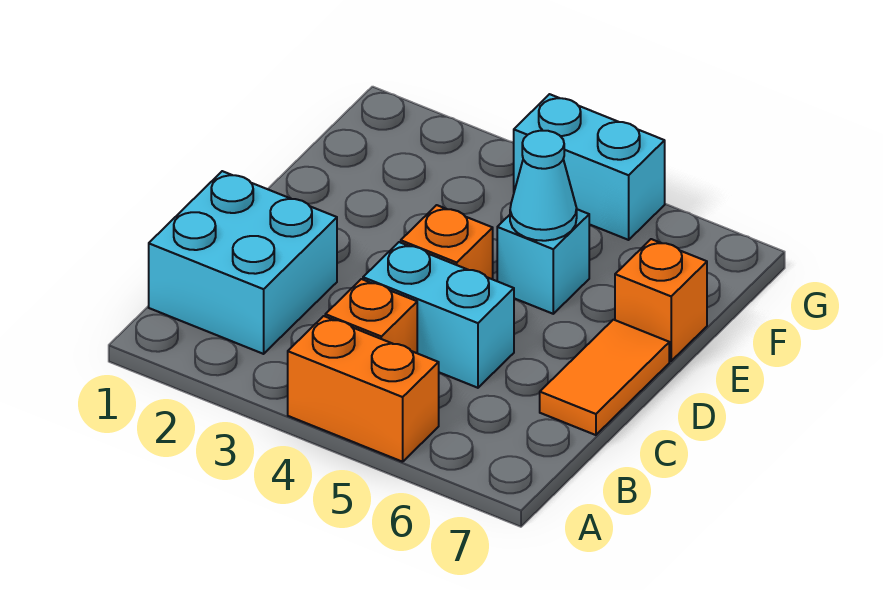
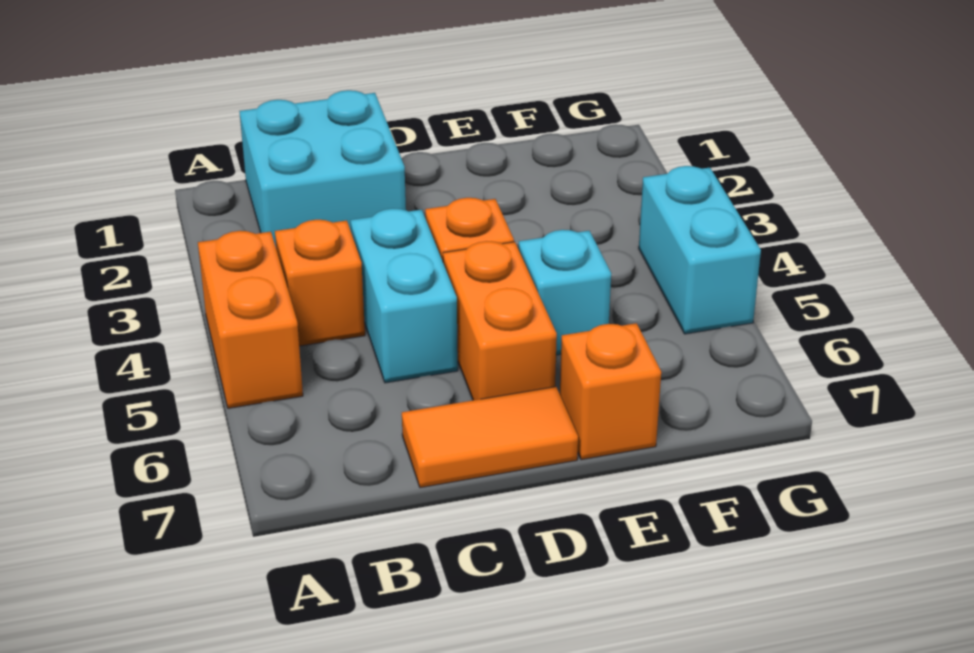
none -> orange brick D5:D6 level 1
cyan cone E5 level 2 -> none

